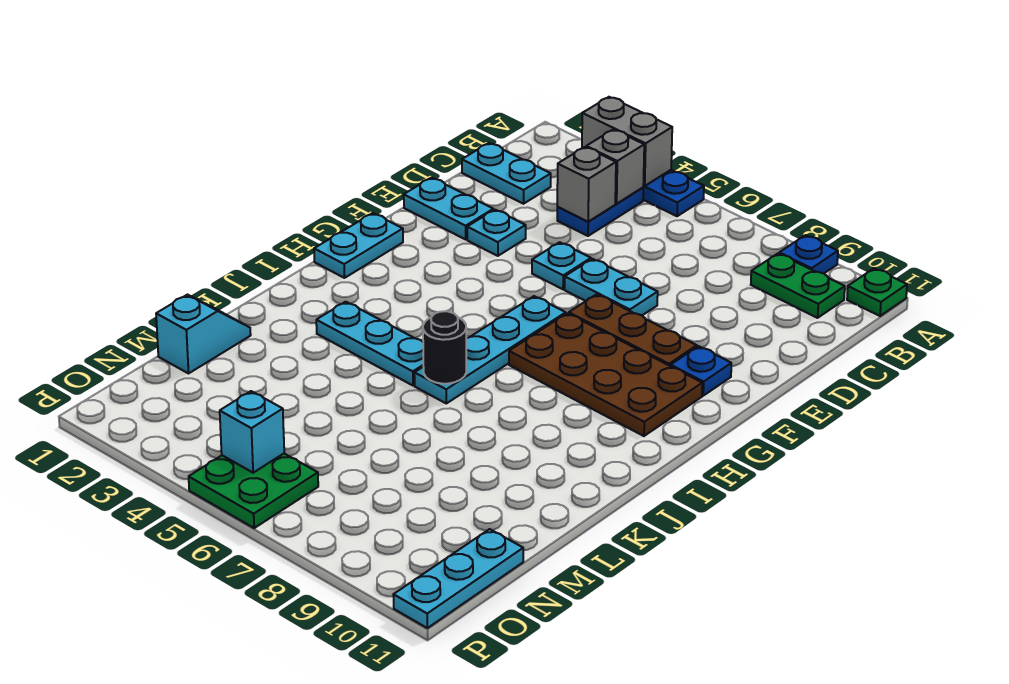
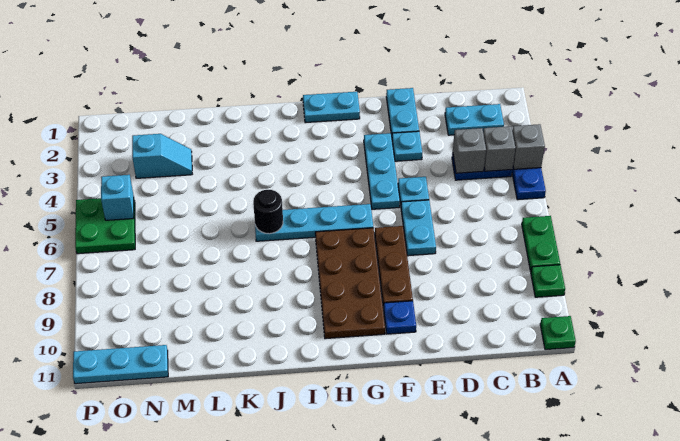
grey brick A3:A4 level 2 -> grey brick A4 level 2
blue plate A9 level 1 -> green plate A9 level 1
green plate B9:B10 level 1 -> green plate A7:A8 level 1
cyan plate C1:C2 level 1 -> cyan plate B2:C2 level 1
cyan plate J3:J5 level 1 -> cyan plate F3:F5 level 1
cyan slope L1:M1 level 1 top M -> cyan slope M3:N3 level 1 top N

